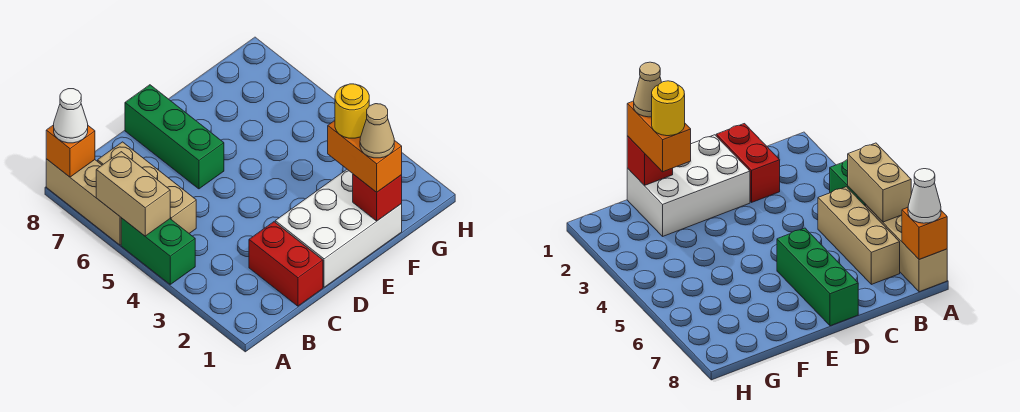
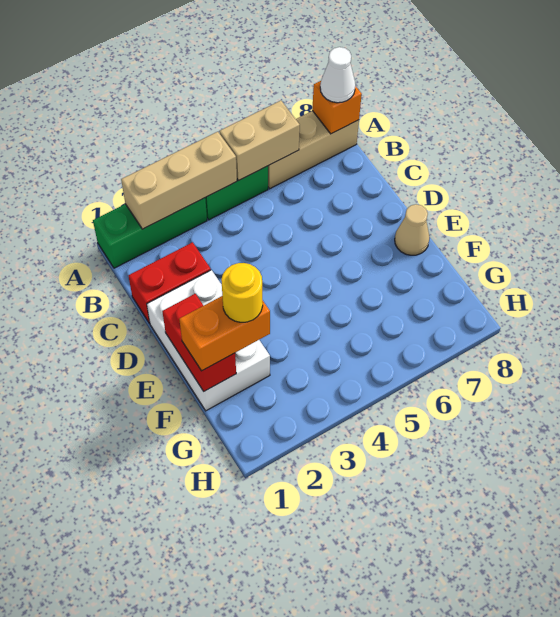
tan brick B5:B7 level 1 -> tan brick A2:A4 level 2
green brick D6:D8 level 1 -> green brick A1:A3 level 1
red brick F1 level 2 -> red brick E1:F1 level 2
tan cone F1 level 4 -> tan cone E8 level 1

